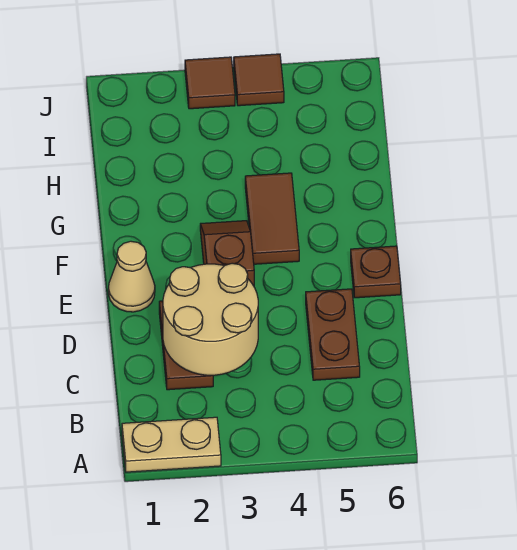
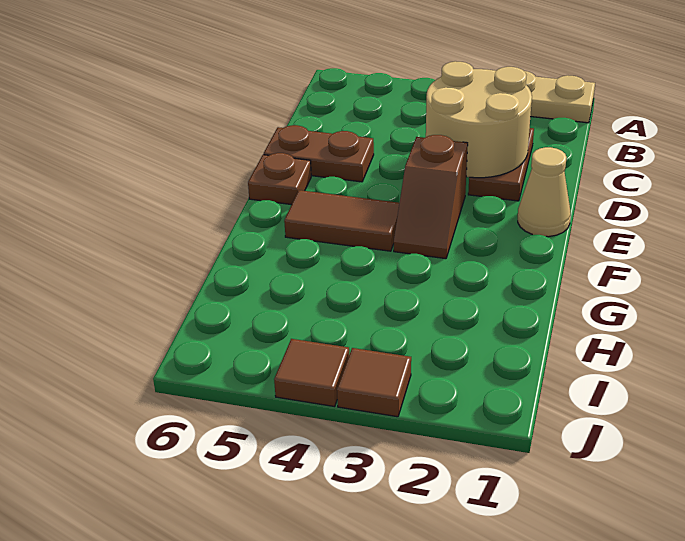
brown plate C5:D5 level 1 -> brown plate D5:D6 level 1
brown tile F4:G4 level 1 -> brown tile F4:F5 level 1

